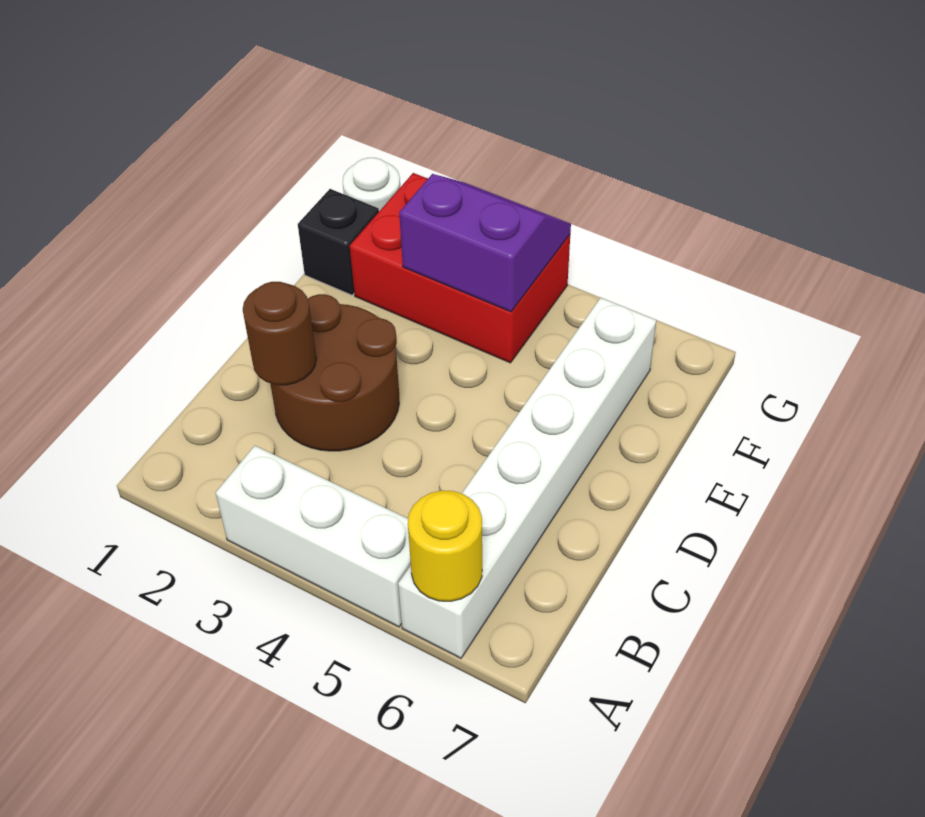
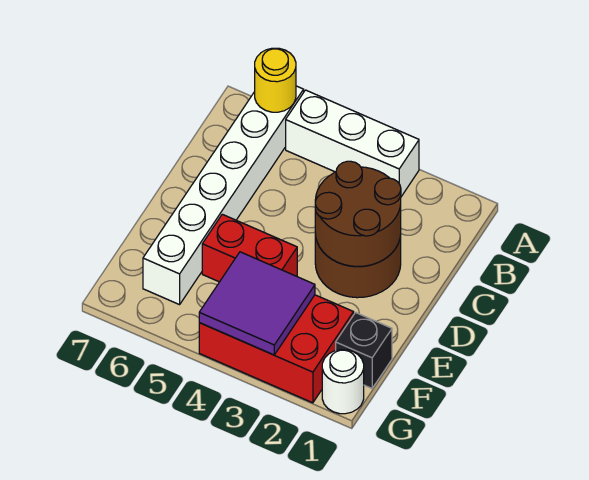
brown round brick C2 level 2 -> brown round brick C2:D3 level 2
none -> red brick E4:E5 level 1
purple slope F3:G4 level 2 top F -> purple tile F3:G4 level 2

